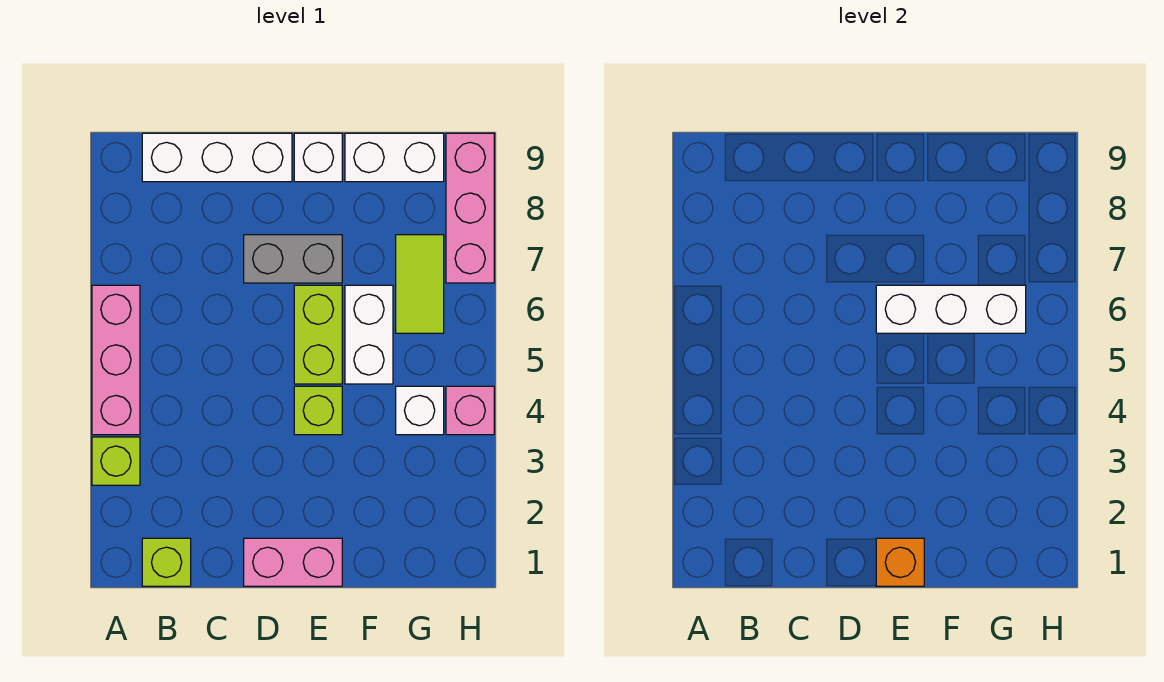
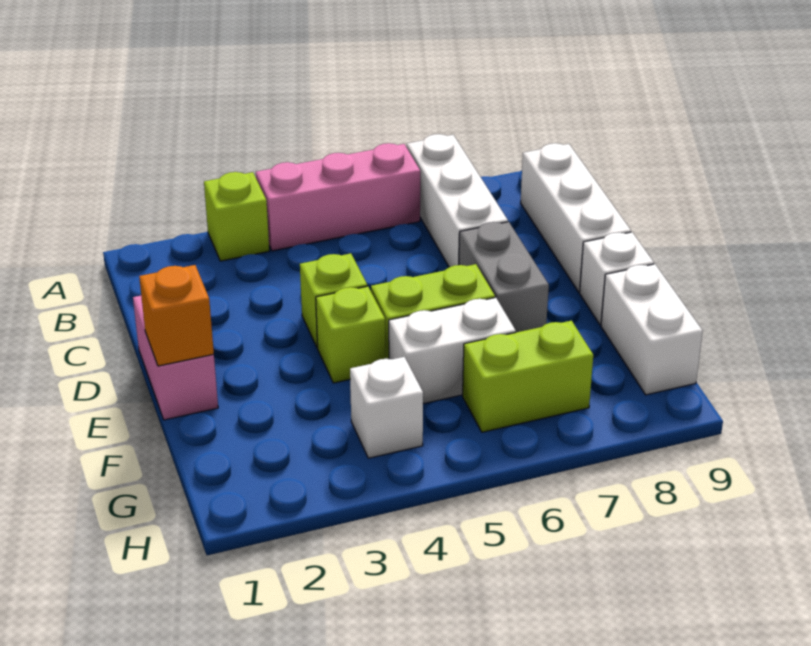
lime brick B1 level 1 -> lime brick D4 level 1
white brick E6:G6 level 2 -> white brick A7:C7 level 1
lime tile G6:G7 level 1 -> lime brick G6:G7 level 1
pink brick H4 level 1 -> none
pink brick H7:H9 level 1 -> none

